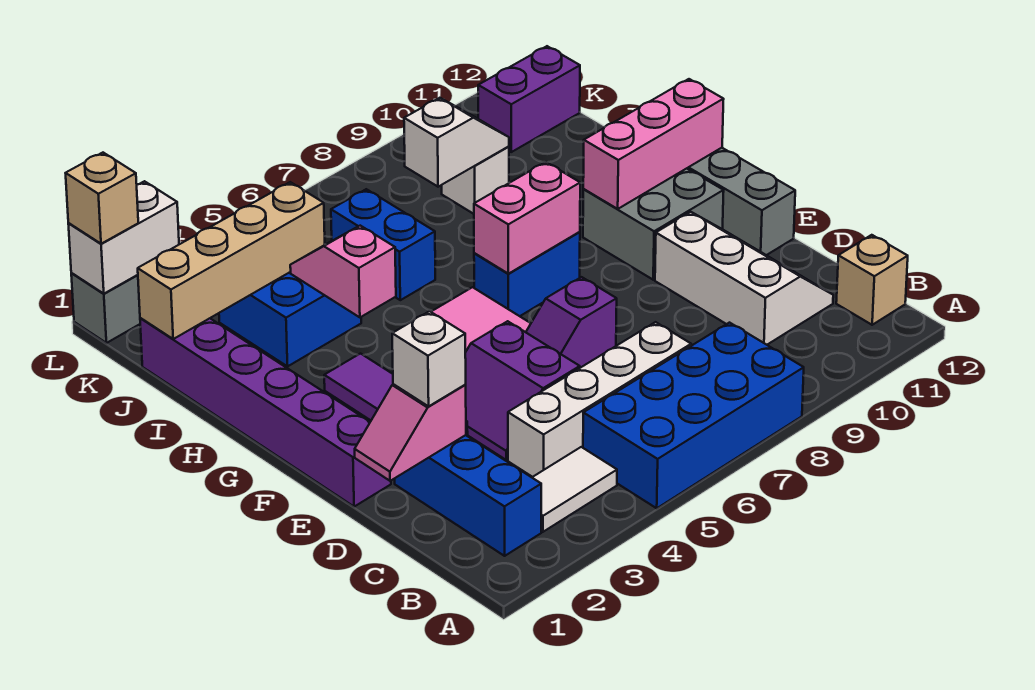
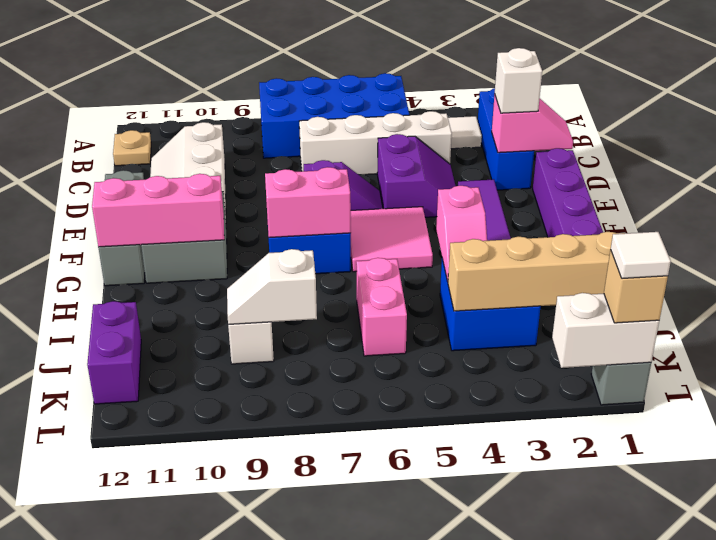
tan brick B12 level 1 -> tan plate B12 level 1
blue brick I6:J6 level 1 -> pink brick I6:J6 level 1
purple brick K11:K12 level 1 -> purple brick J12:K12 level 1
none -> white tile L1 level 4

